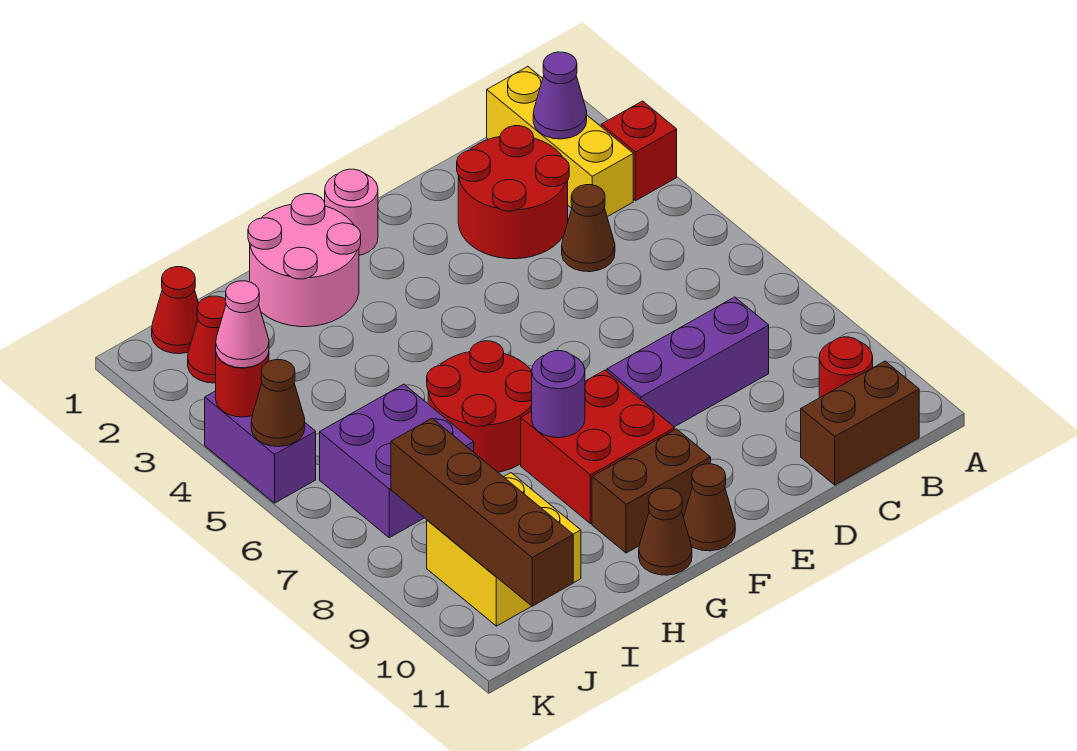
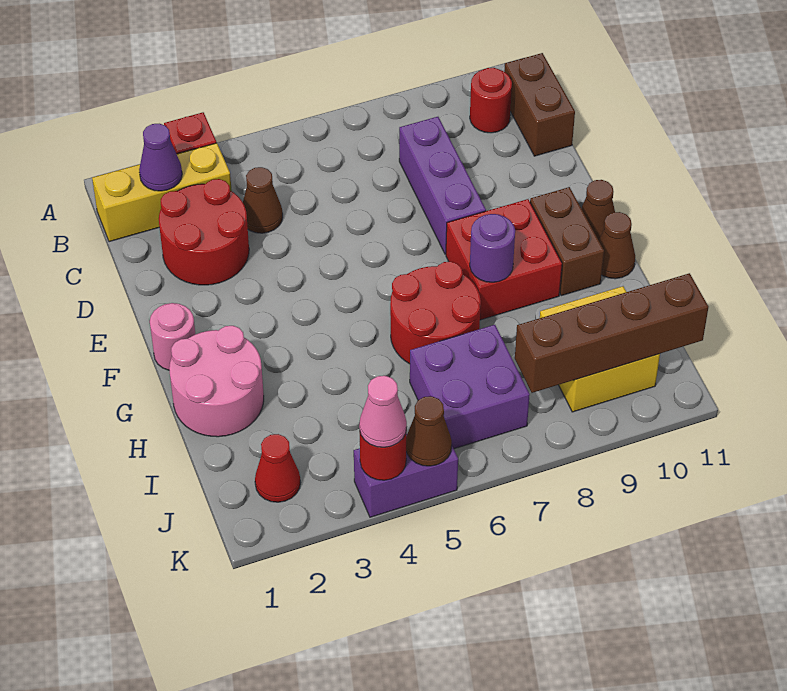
red cone J1 level 1 -> none

